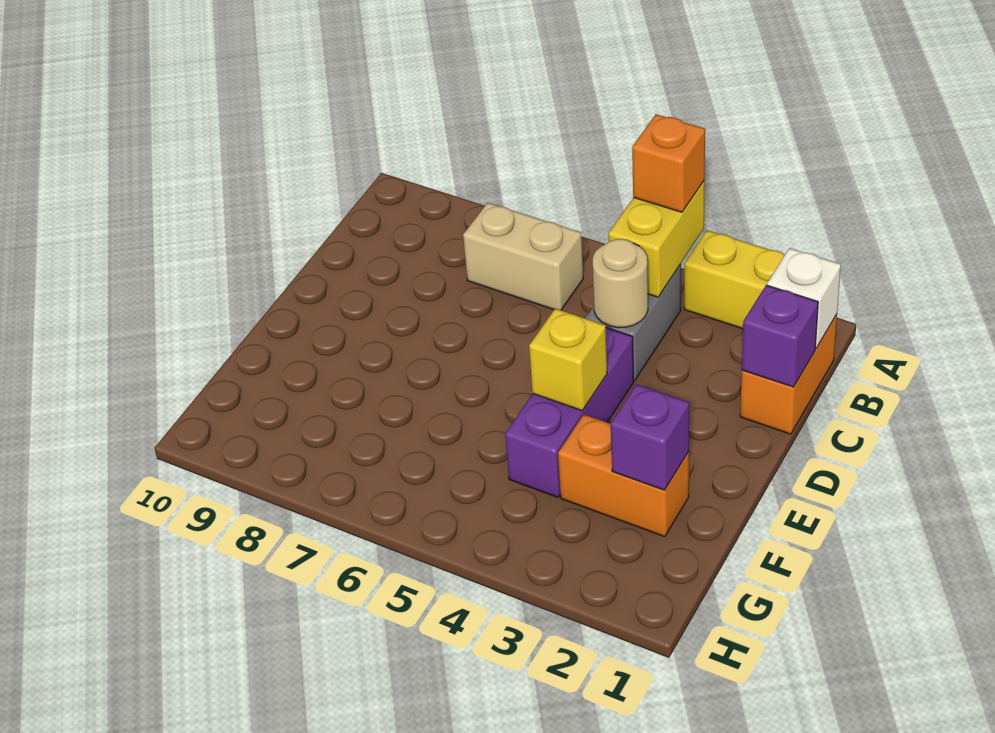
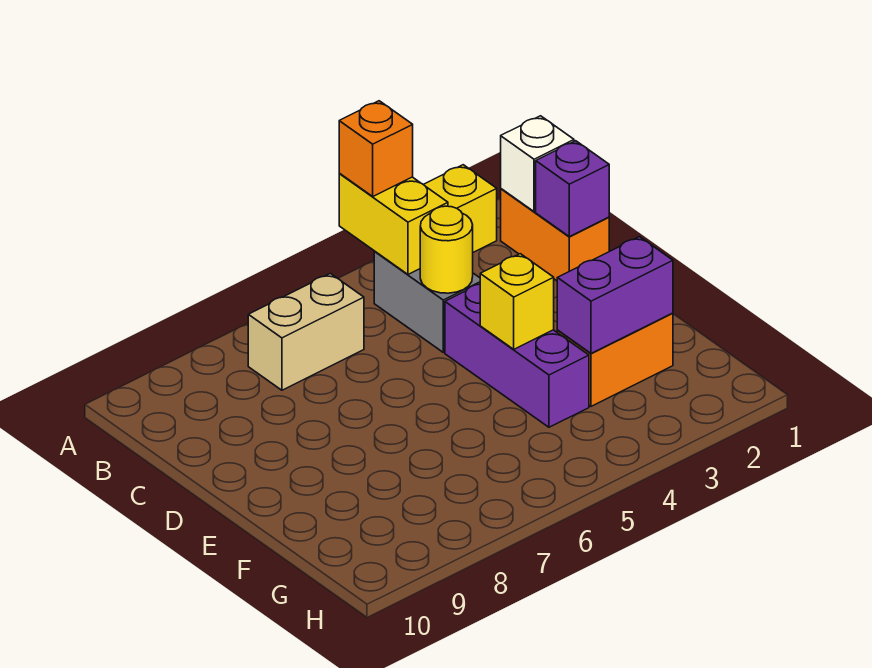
tan round brick C4 level 2 -> yellow round brick C4 level 2
purple brick F2 level 2 -> purple brick F2:F3 level 2

